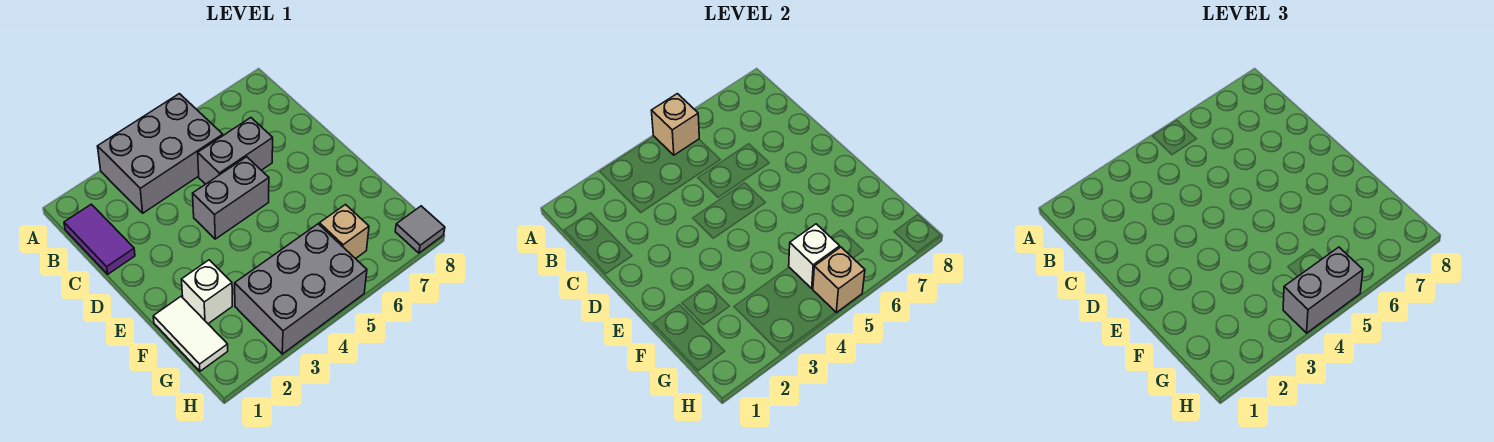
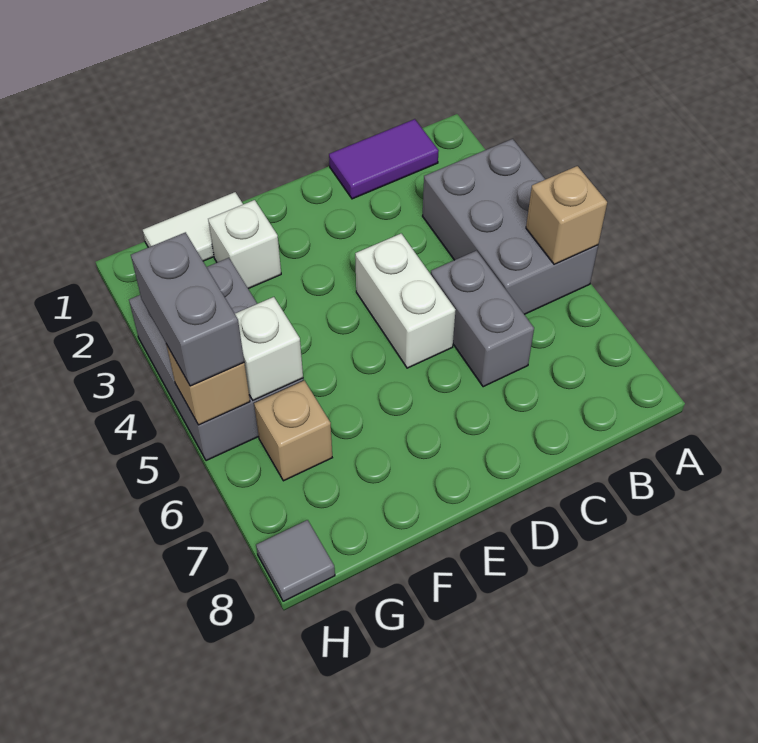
grey brick D4:D5 level 1 -> white brick D4:D5 level 1

